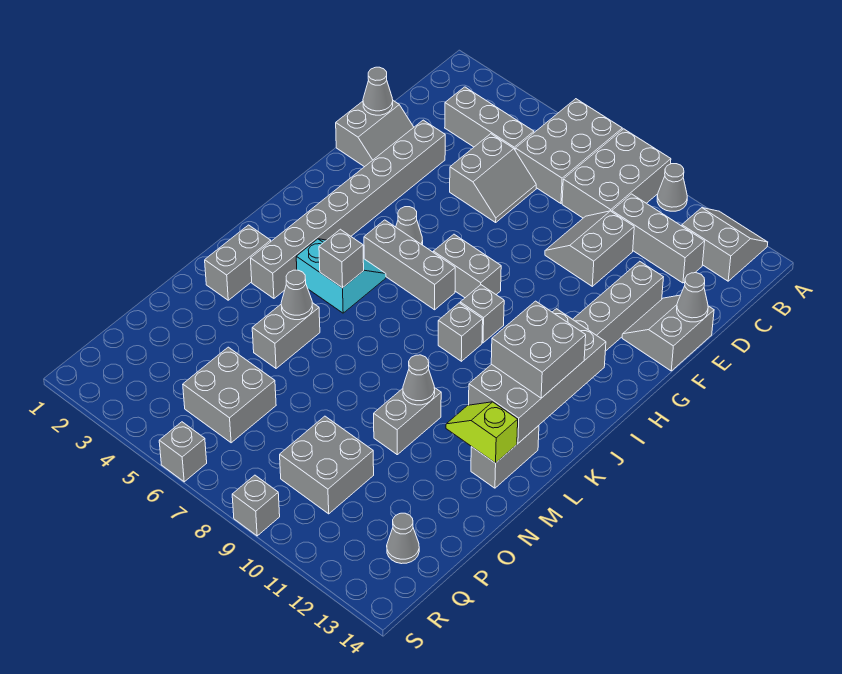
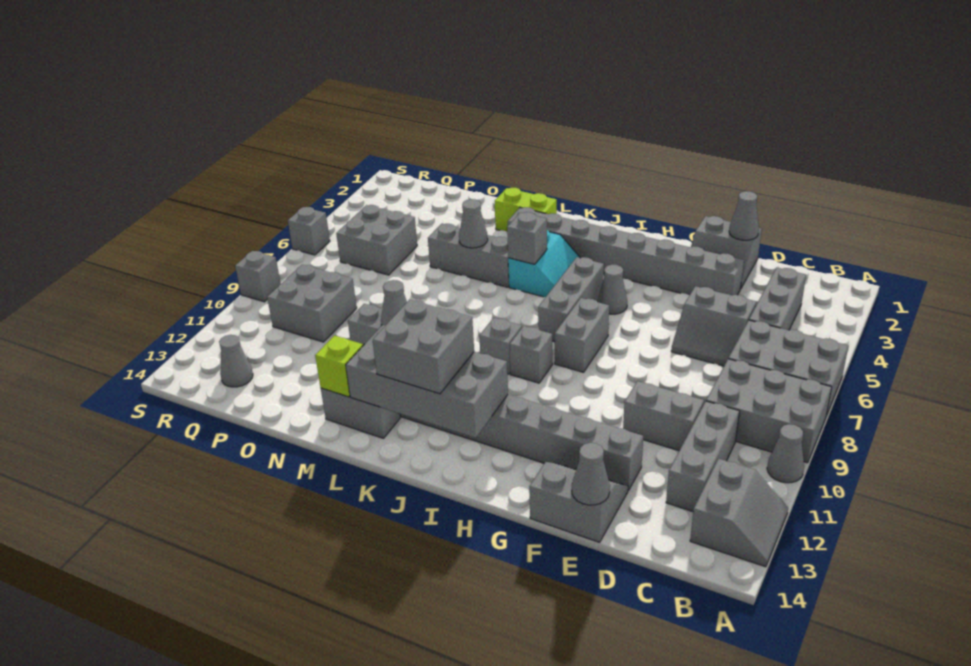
grey brick L2:M2 level 1 -> lime brick L2:M2 level 1
grey brick M5:N5 level 1 -> grey brick L5:N5 level 1

